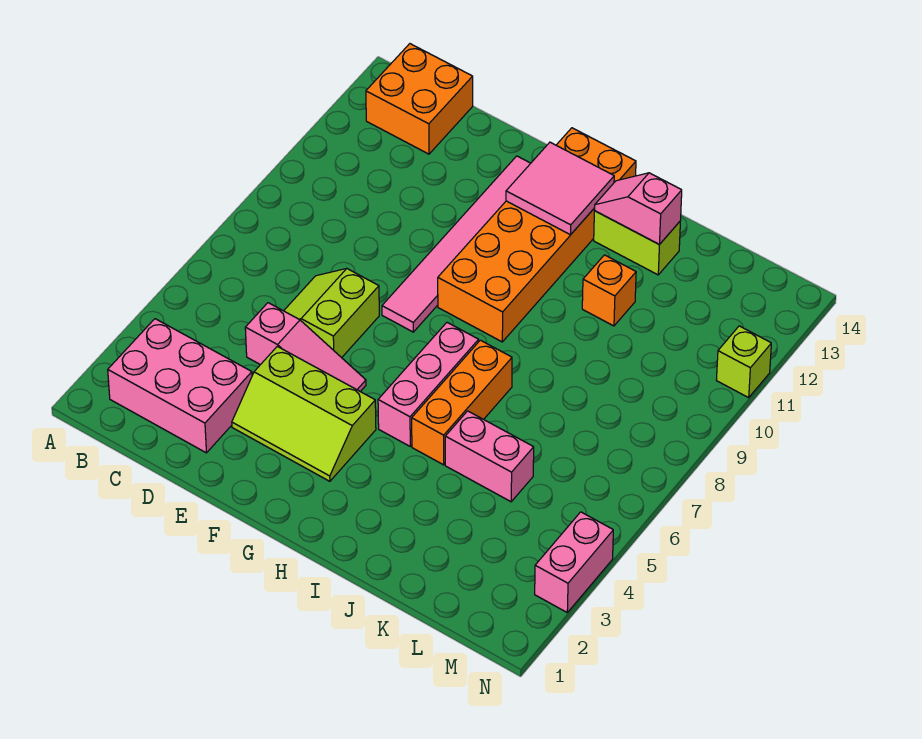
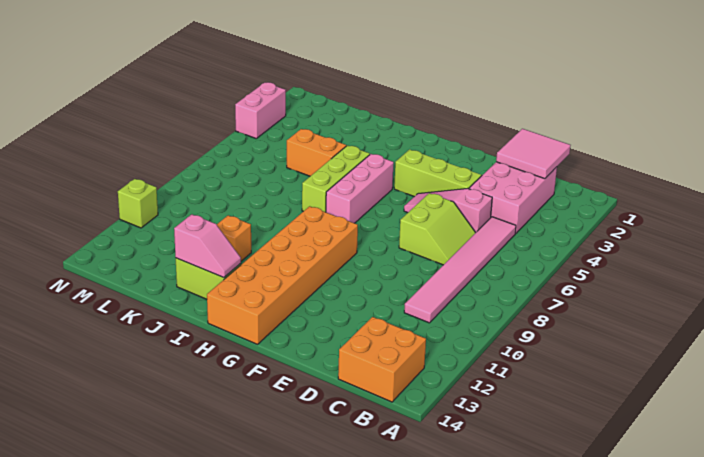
pink brick B2:D3 level 1 -> pink brick C2:D4 level 1
pink tile F8:F13 level 1 -> pink tile C5:C10 level 1
pink tile G12:H13 level 2 -> pink tile C1:D2 level 2
orange brick I5:I7 level 1 -> lime brick I5:I7 level 1
pink brick J5:K5 level 1 -> orange brick J5:K5 level 1

